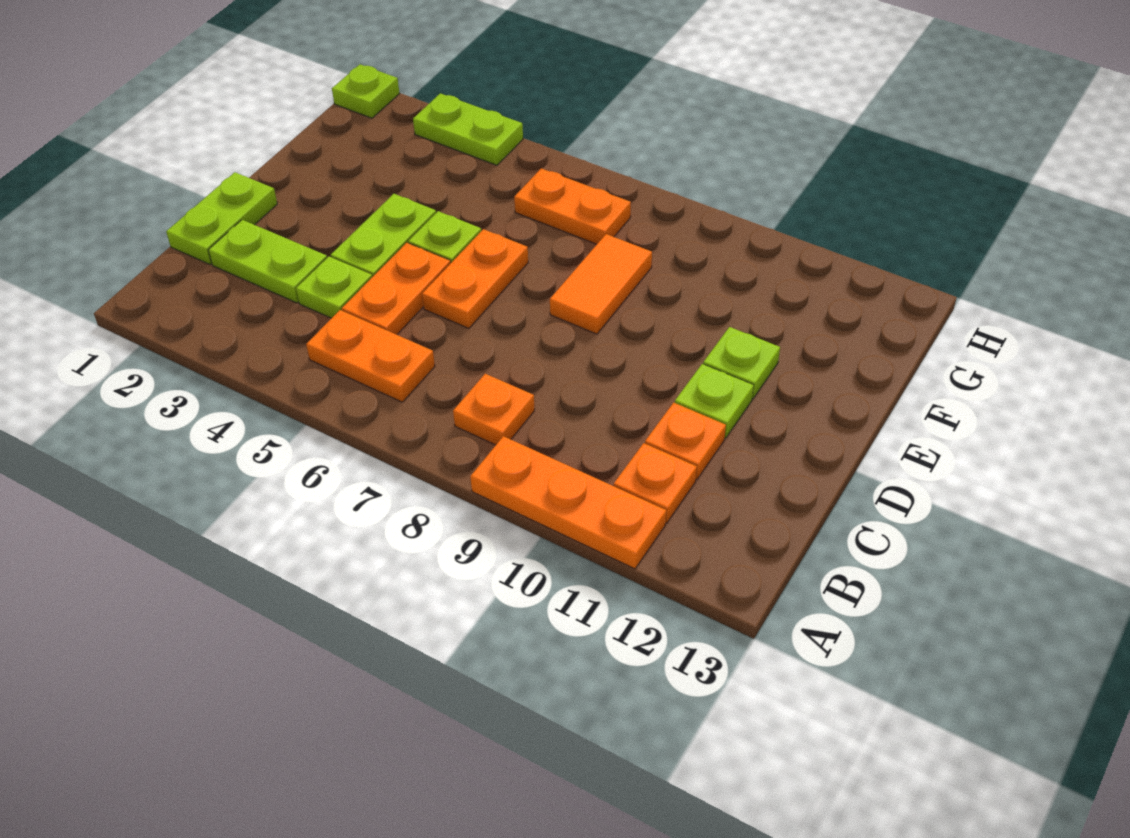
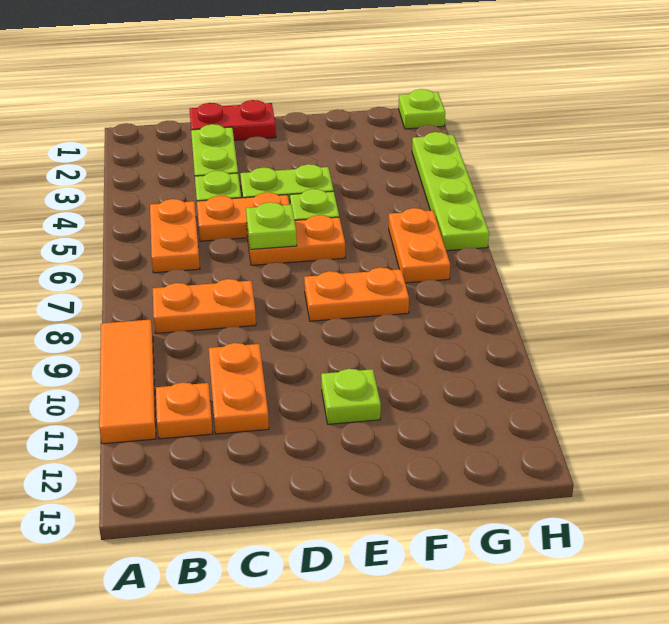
orange plate A9:A11 level 1 -> orange tile A9:A11 level 1
orange plate B8 level 1 -> orange plate B8:C8 level 1
lime plate C1:D1 level 1 -> red plate C1:D1 level 1
orange plate C11 level 1 -> orange plate C10:C11 level 1
lime plate D11 level 1 -> lime plate D6 level 2
orange tile E8:F8 level 1 -> orange plate E8:F8 level 1
lime plate H3:H4 level 1 -> lime plate H3:H6 level 1

